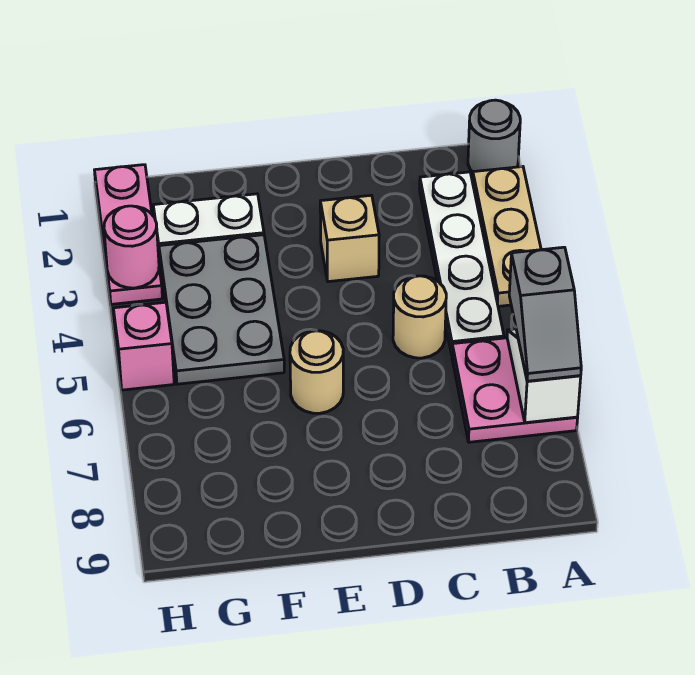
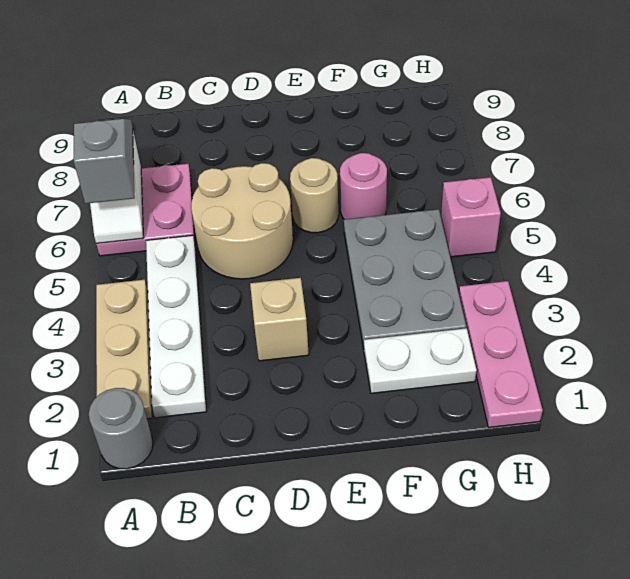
tan round brick C5 level 1 -> tan round brick C5:D6 level 1
pink round brick H3 level 2 -> pink round brick F6 level 1

